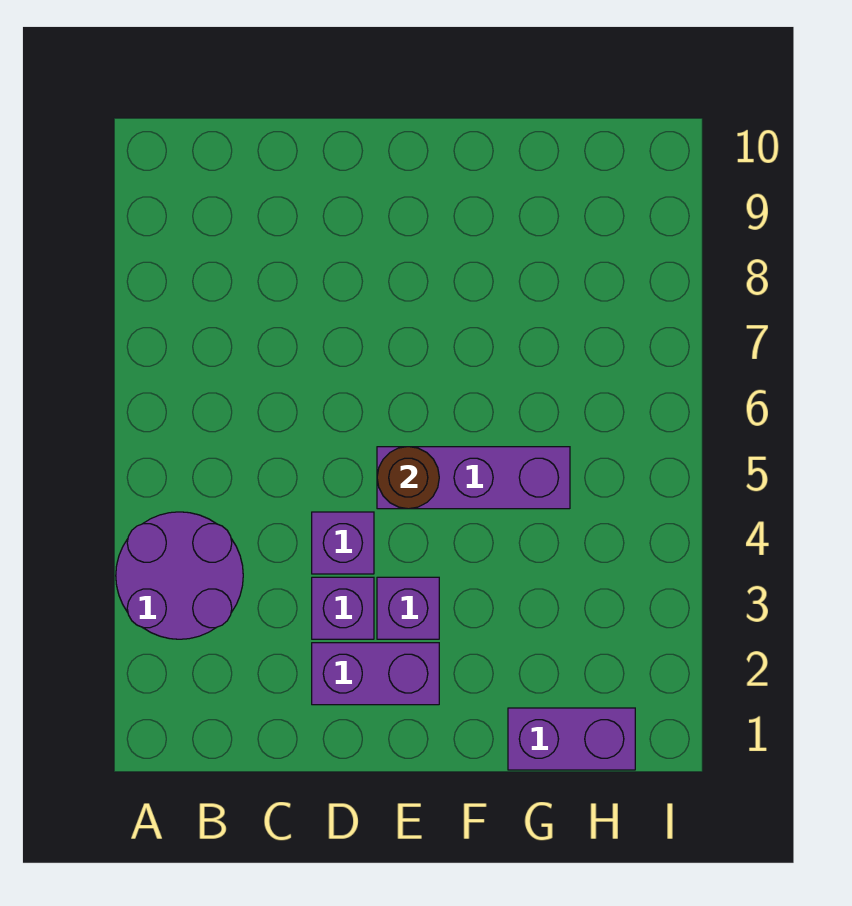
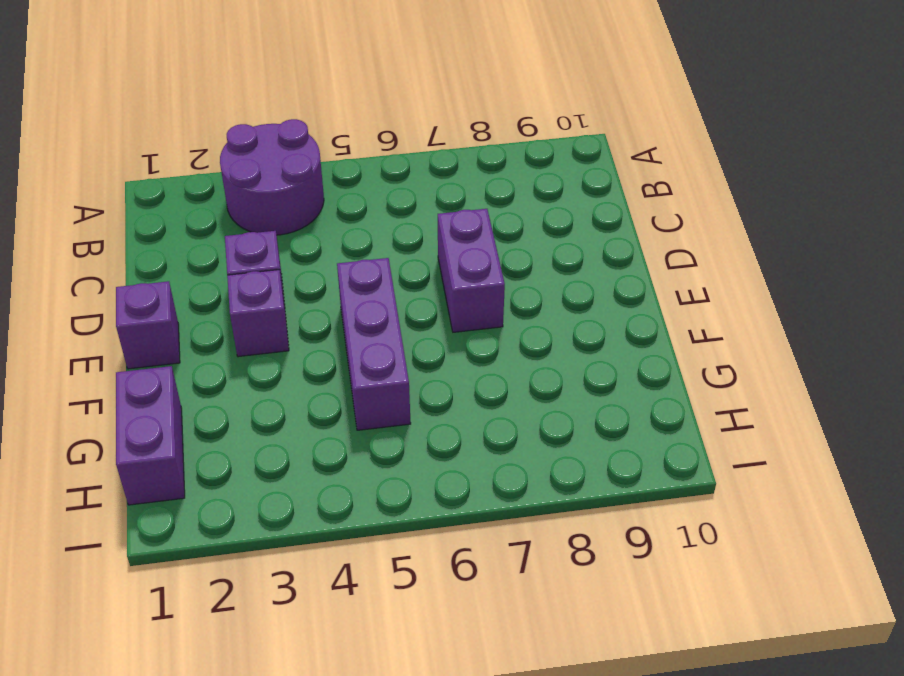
purple brick D2:E2 level 1 -> purple brick D7:E7 level 1
purple brick D4 level 1 -> purple brick E1 level 1
brown round brick E5 level 2 -> none

